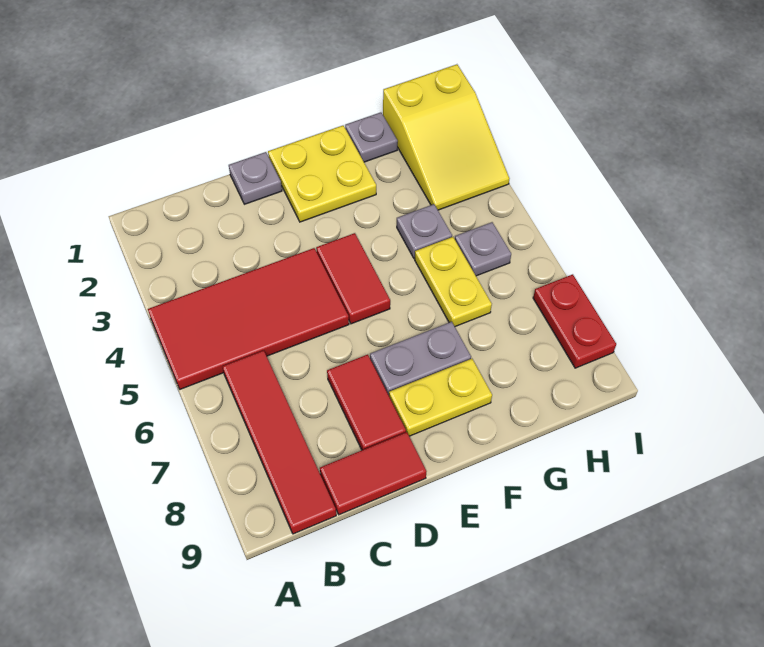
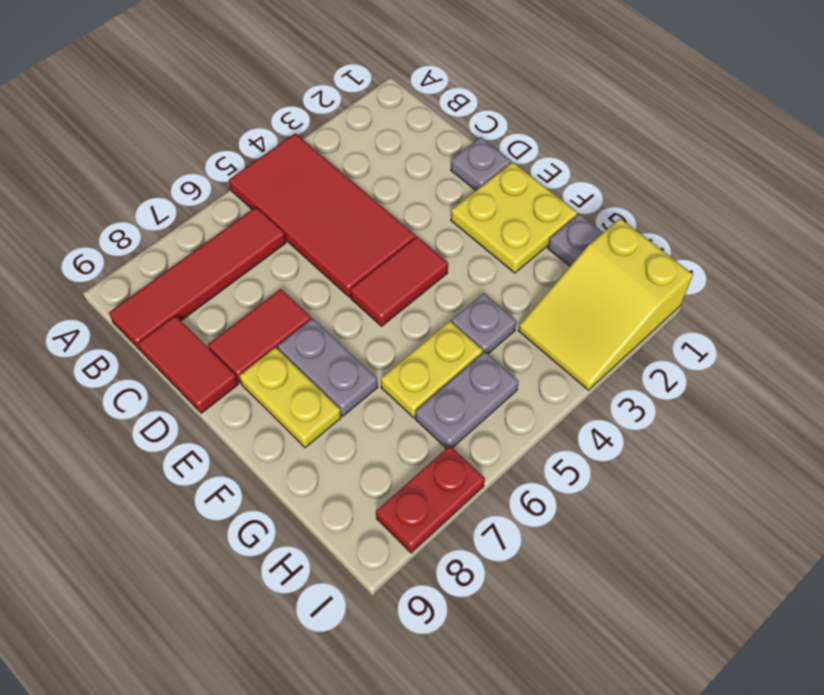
grey plate H5 level 1 -> grey plate H5:H6 level 1

